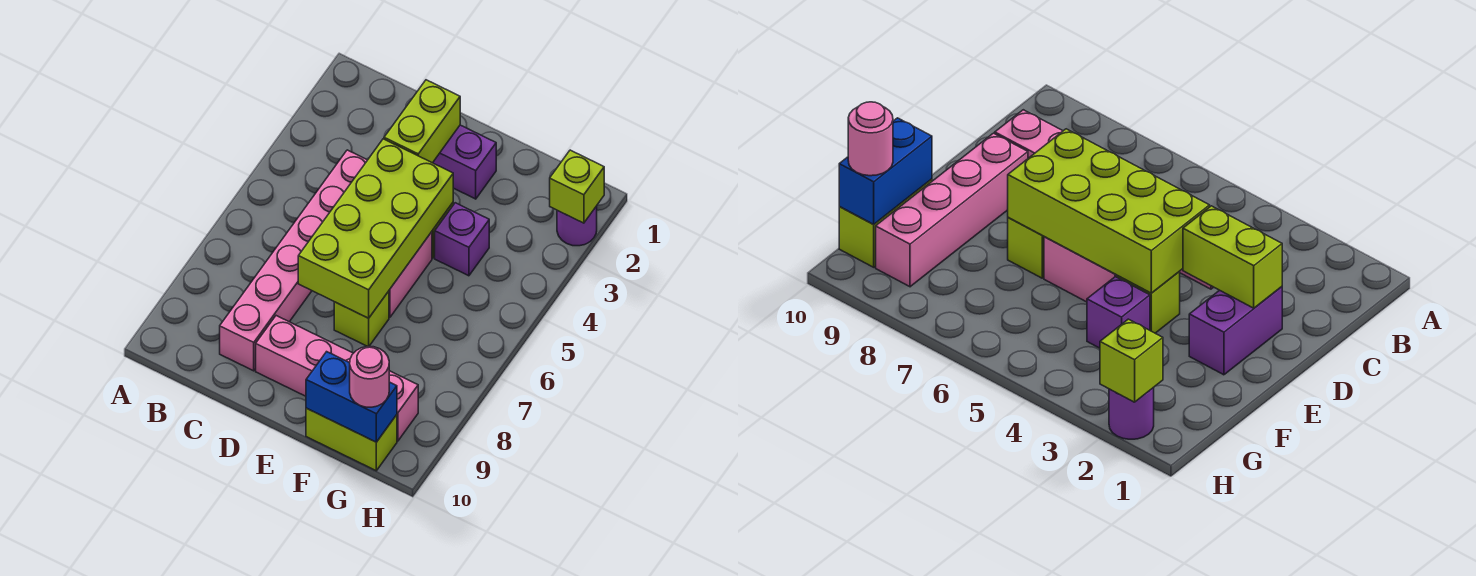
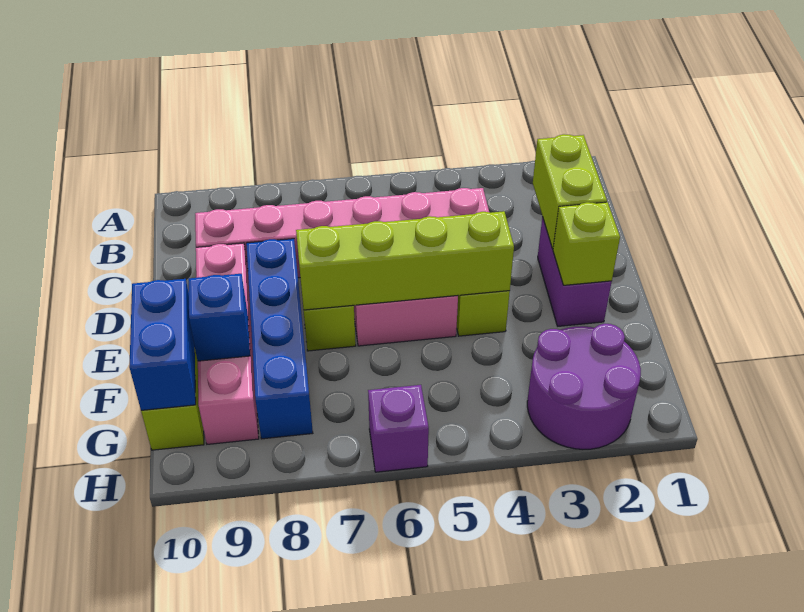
lime brick D2:D3 level 2 -> lime brick C2:D2 level 2
lime brick D4:E7 level 2 -> lime brick E4:E7 level 2
none -> blue brick D8:G8 level 1
purple brick F4 level 1 -> purple brick H6 level 1
none -> blue brick F9 level 2
pink round brick G10 level 3 -> none
purple round brick H2 level 1 -> purple round brick G2:H3 level 1
lime brick H2 level 2 -> lime brick E2 level 2

